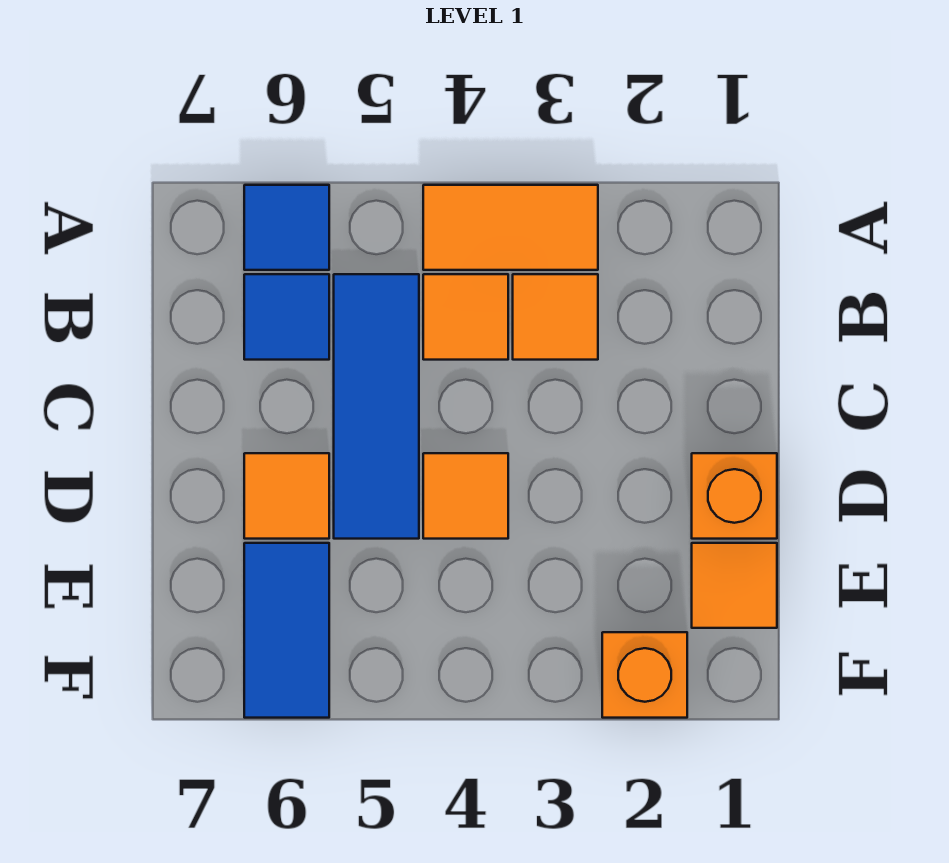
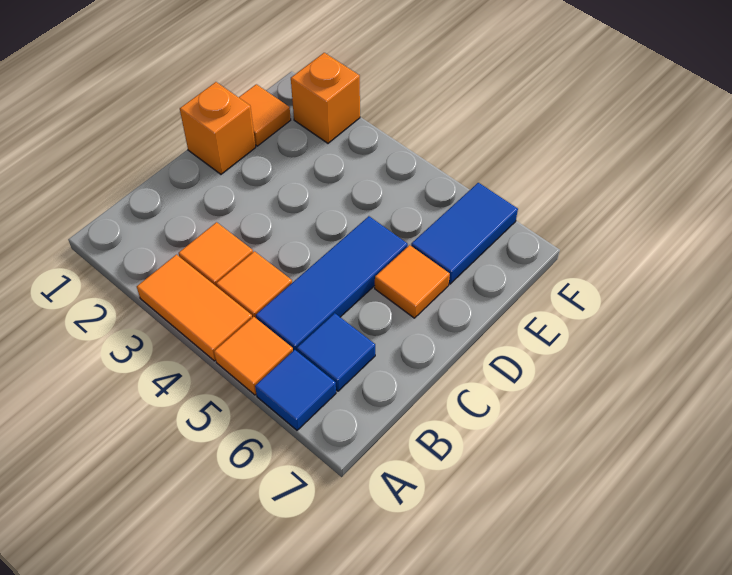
orange tile D4 level 1 -> orange tile A5 level 1

